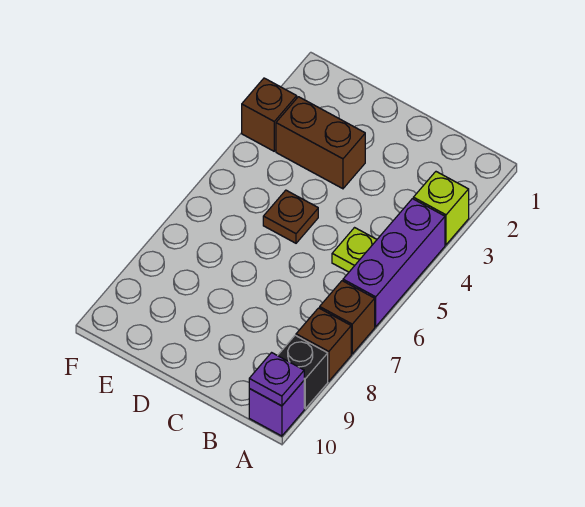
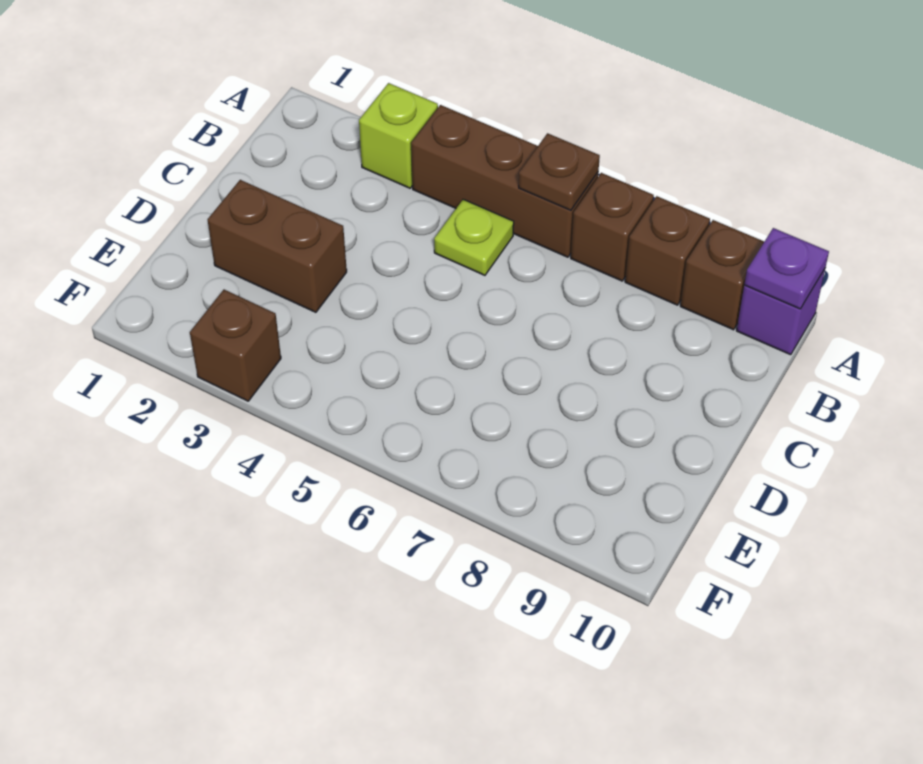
purple brick A4:A6 level 1 -> brown brick A4:A6 level 1
black brick A9 level 1 -> brown brick A9 level 1
brown brick D3:E3 level 1 -> brown brick D2:D3 level 1
brown plate D5 level 1 -> brown plate A6 level 2

